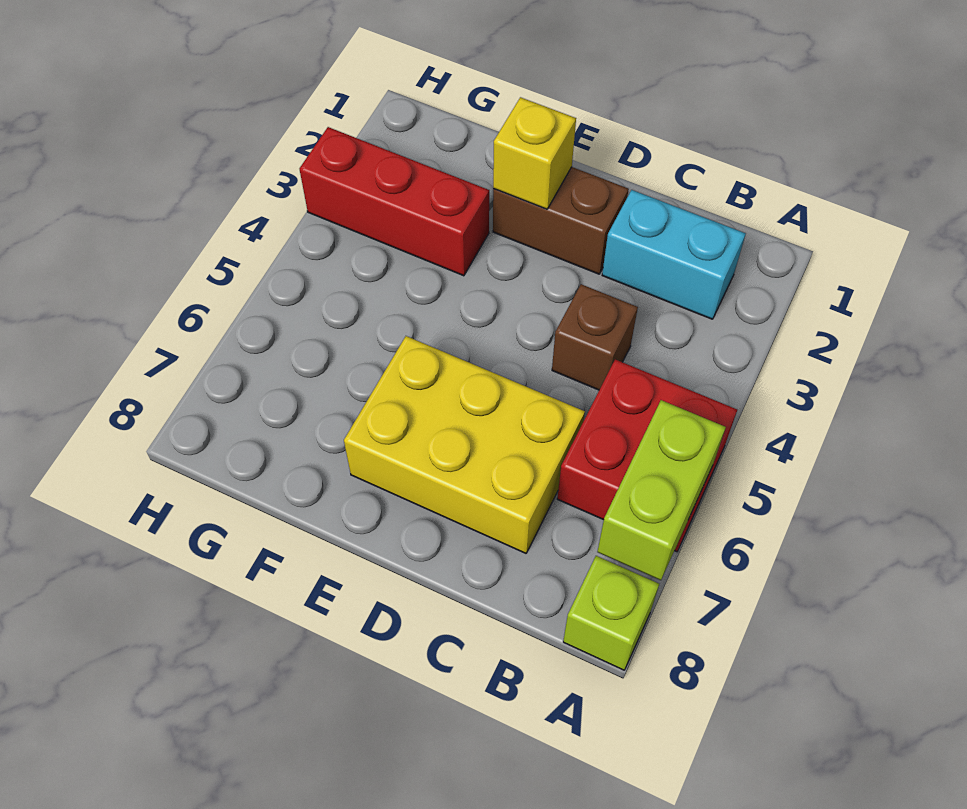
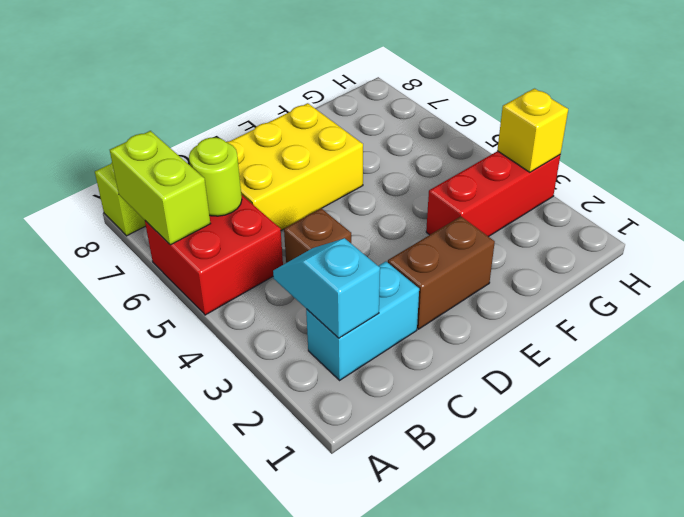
none -> cyan slope B2:B3 level 2 top 2
none -> lime round brick B6 level 2
yellow brick E2 level 2 -> yellow brick H3 level 2

